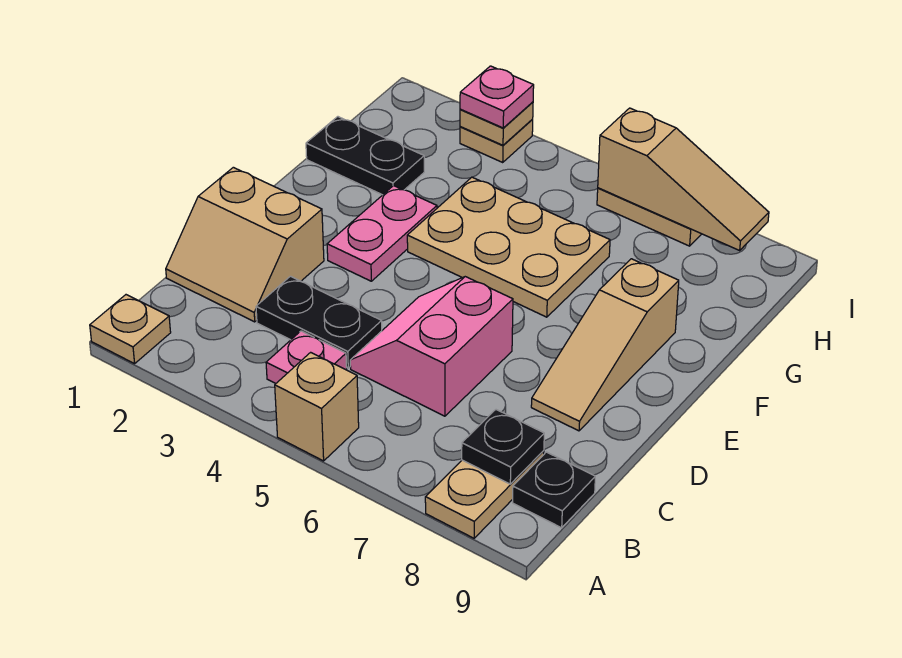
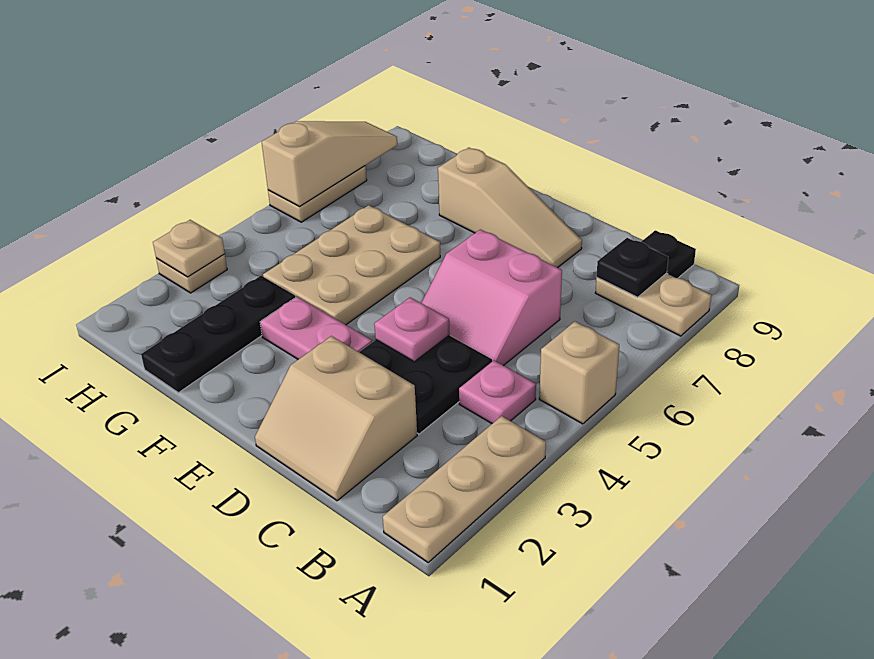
tan plate A1 level 1 -> tan plate A1:A3 level 1
tan slope C1:D2 level 1 top D -> tan slope C1:D2 level 1 top 2
black plate C3:C4 level 1 -> black plate C3:D4 level 1
black plate G1:G2 level 1 -> black plate G1:G3 level 1
pink plate I3 level 3 -> pink plate D4 level 2

